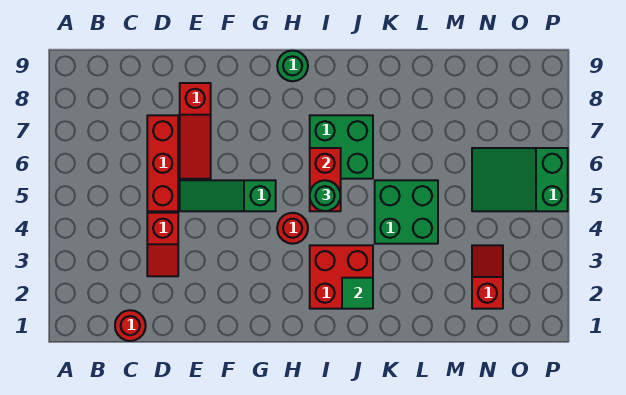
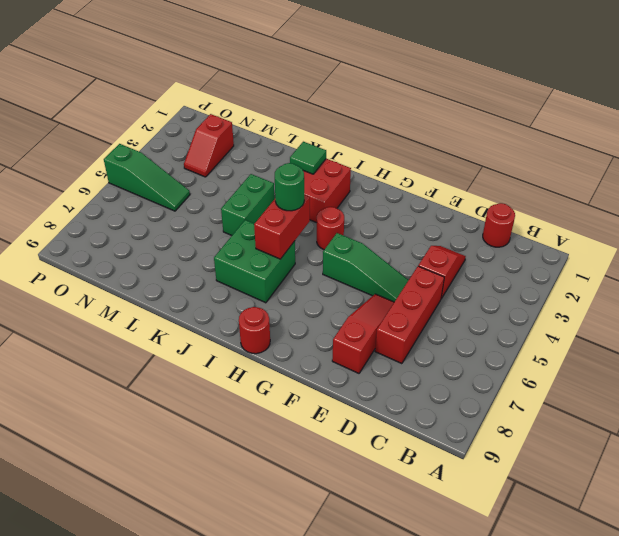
green round brick H9 level 1 -> red round brick H9 level 1
green brick K4:L5 level 1 -> green brick K4:K5 level 1
green slope N5:P6 level 1 top P -> green slope N5:P5 level 1 top P

